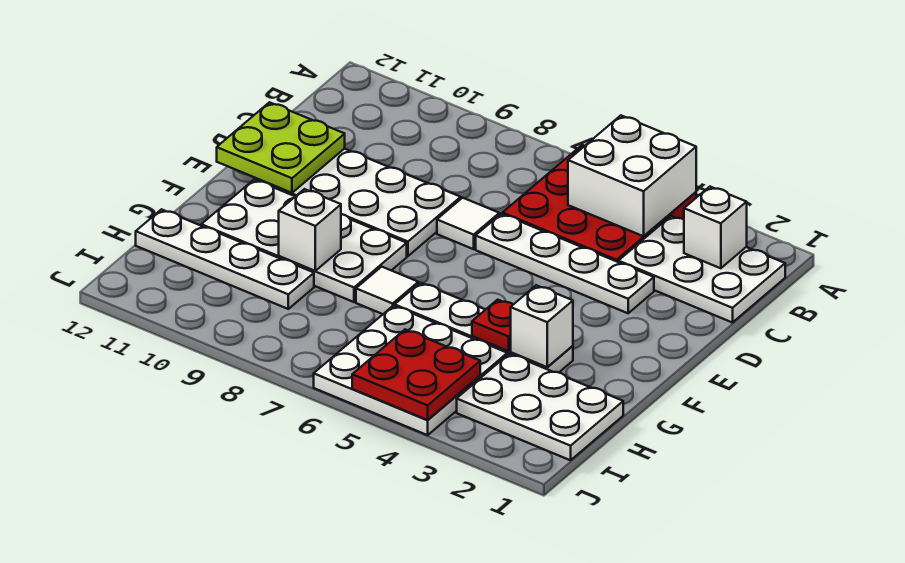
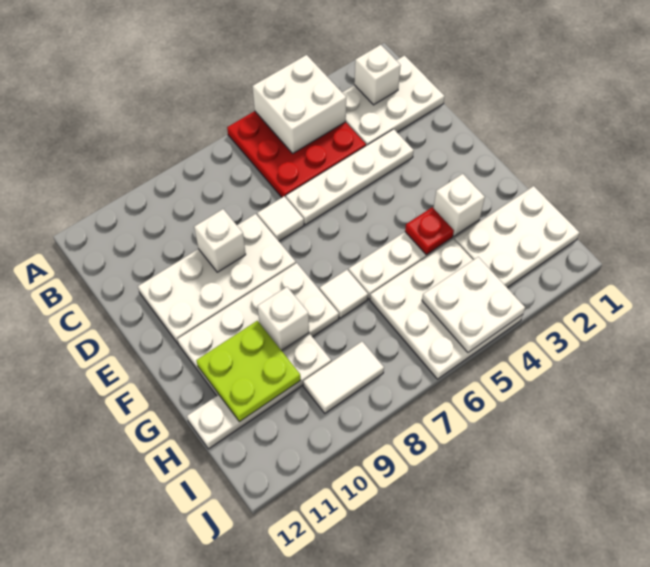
none -> white brick D9 level 2
lime plate D11:E12 level 2 -> lime plate G10:H11 level 2
red plate I4:J5 level 2 -> white plate I4:J5 level 2
none -> white tile I8:I9 level 1

